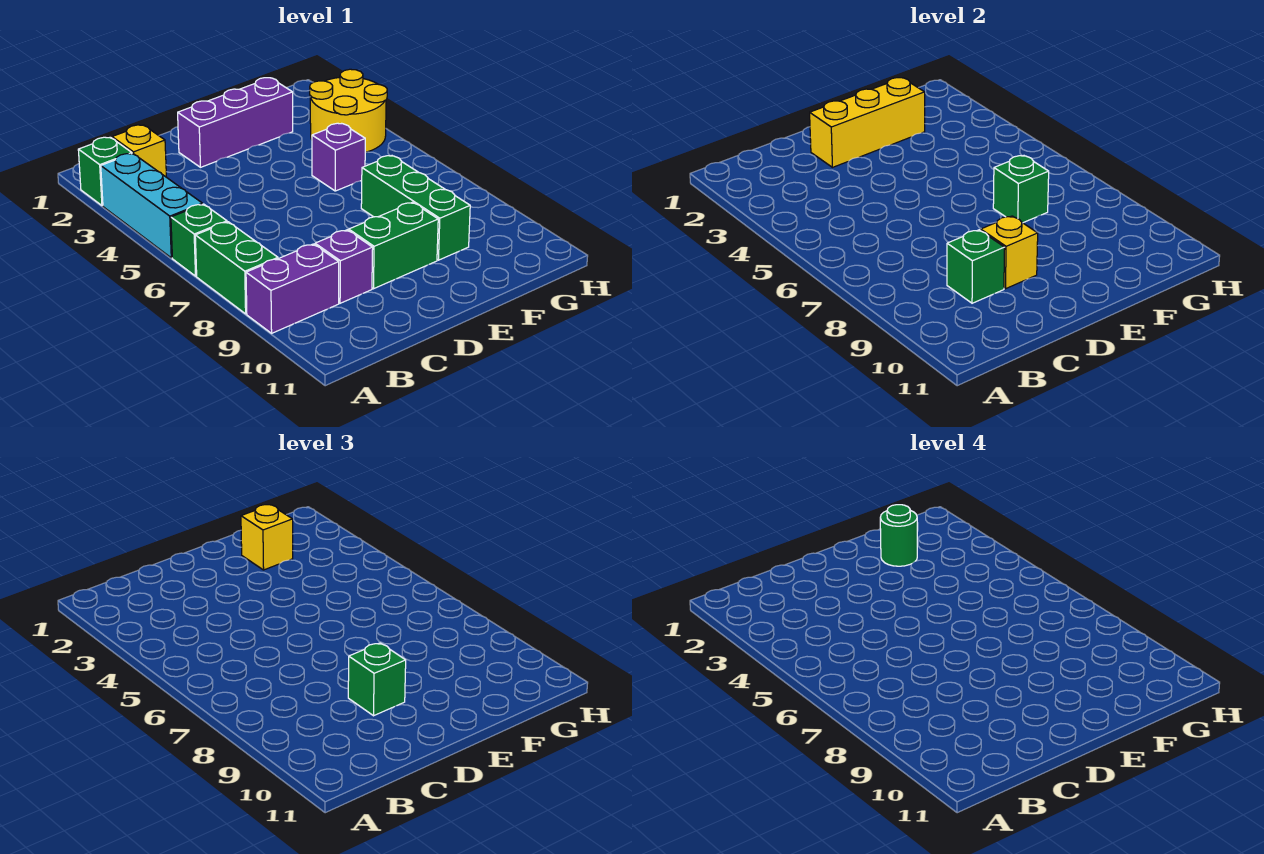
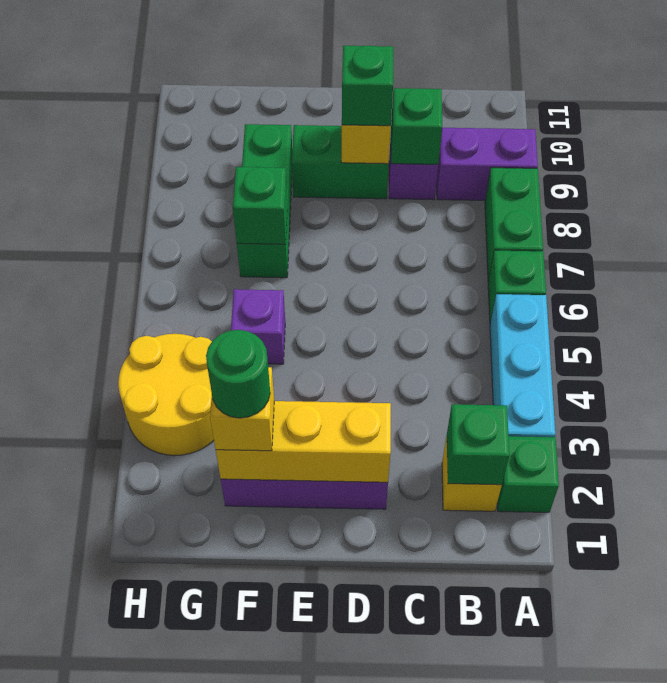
none -> green brick B2 level 2

